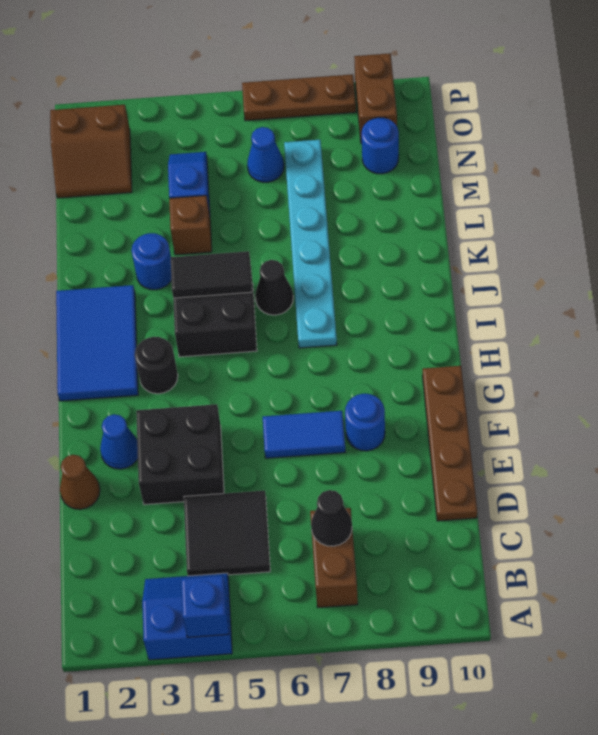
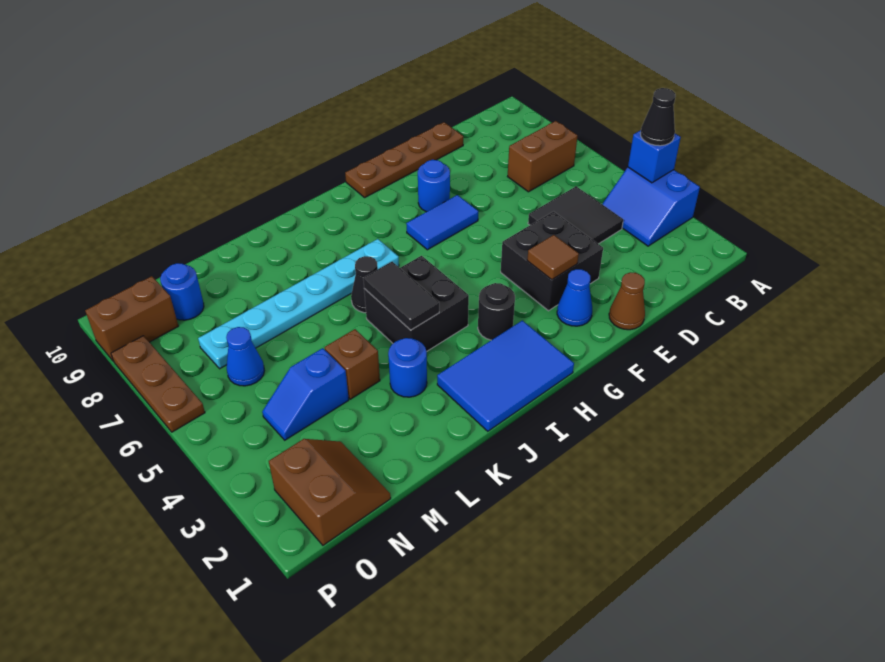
black cone C7 level 2 -> black cone A4 level 3
none -> brown tile F3 level 2
blue tile F6:F7 level 1 -> blue tile F7:G7 level 1

